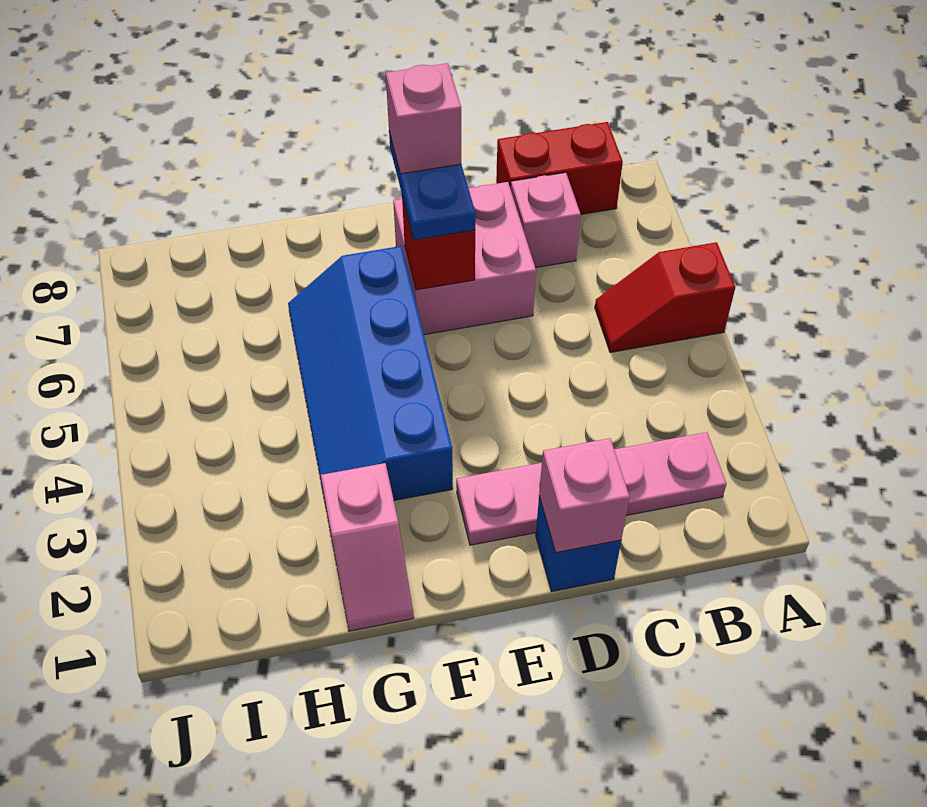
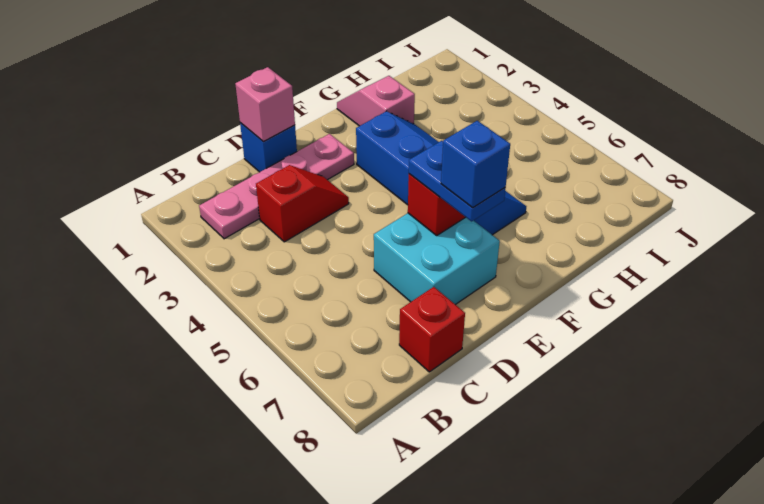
red slope A5:B5 level 1 top A -> red slope C3:D3 level 1 top C
red brick B8:C8 level 1 -> red brick C8 level 1
pink brick C7 level 1 -> none
pink brick D6:E7 level 1 -> cyan brick D6:E7 level 1
pink brick E7 level 4 -> blue brick E7 level 4

